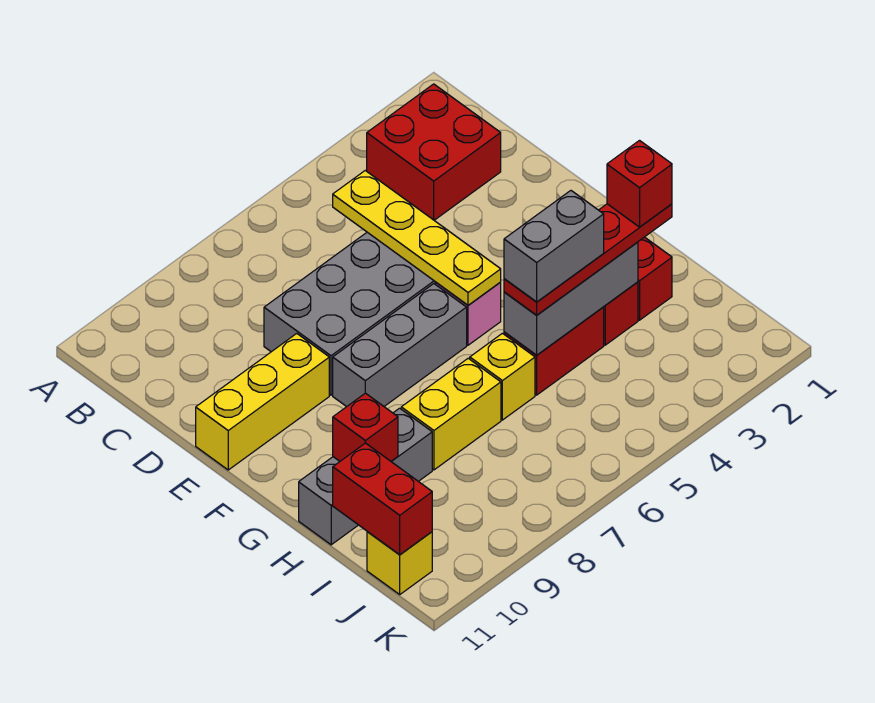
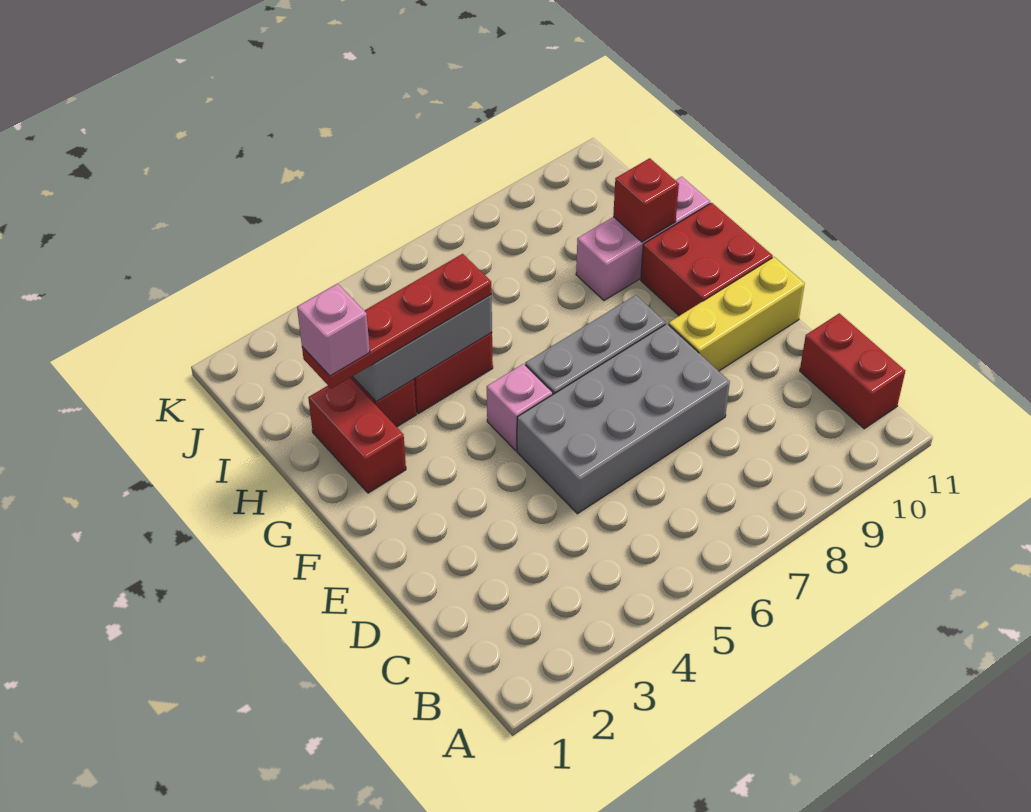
red brick B2:C3 level 1 -> red brick F10:G11 level 1
yellow plate C5:F5 level 2 -> none
red brick H2 level 4 -> pink brick H2 level 4
grey brick H4:H5 level 4 -> none
yellow brick H6 level 1 -> none
yellow brick H7:H8 level 1 -> none
grey brick H9:H11 level 1 -> pink brick H9:H11 level 1
red brick I11:J11 level 2 -> red brick B11:C11 level 1
yellow brick J11 level 1 -> none

